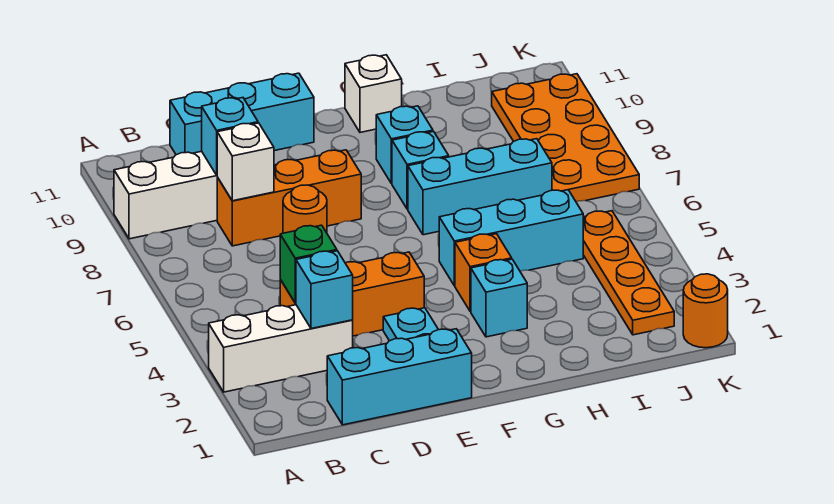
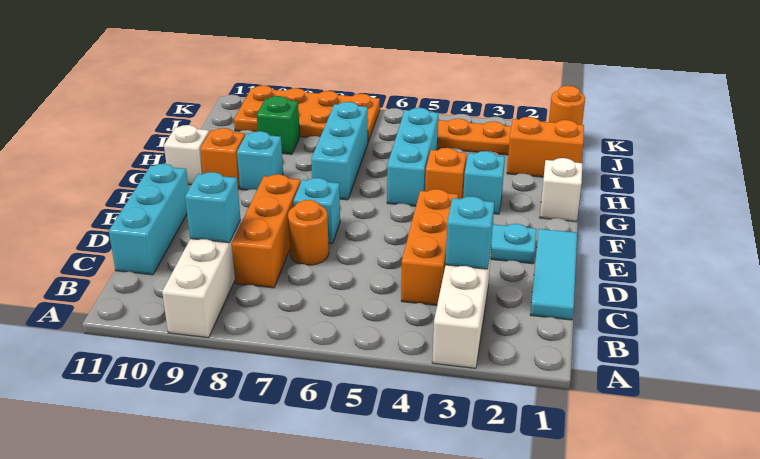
cyan brick C1:E1 level 1 -> cyan tile C1:E1 level 1
green brick C4 level 2 -> green brick I9 level 1
white brick C8 level 2 -> white brick G1 level 1
cyan brick G8 level 1 -> cyan brick E7 level 1
none -> orange brick G10 level 1
none -> orange brick I1:I2 level 1

